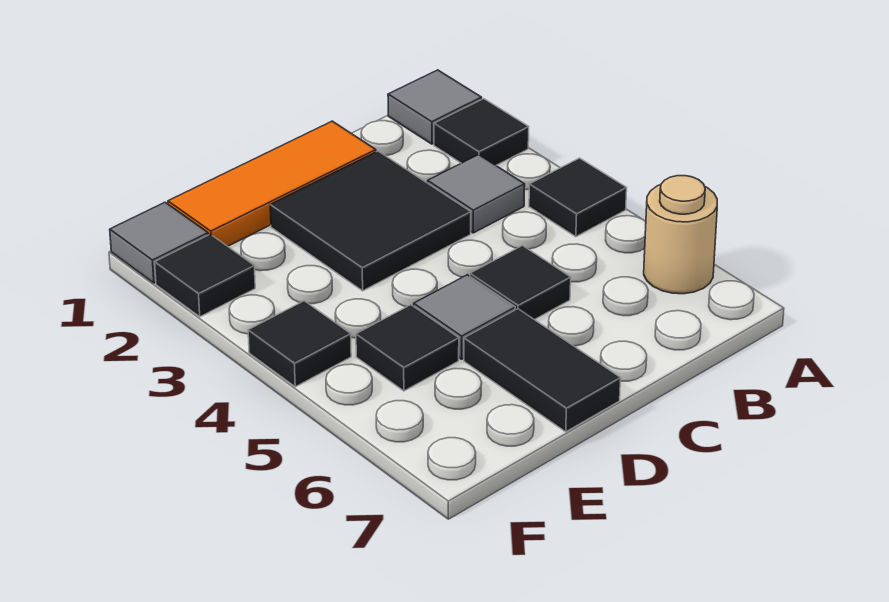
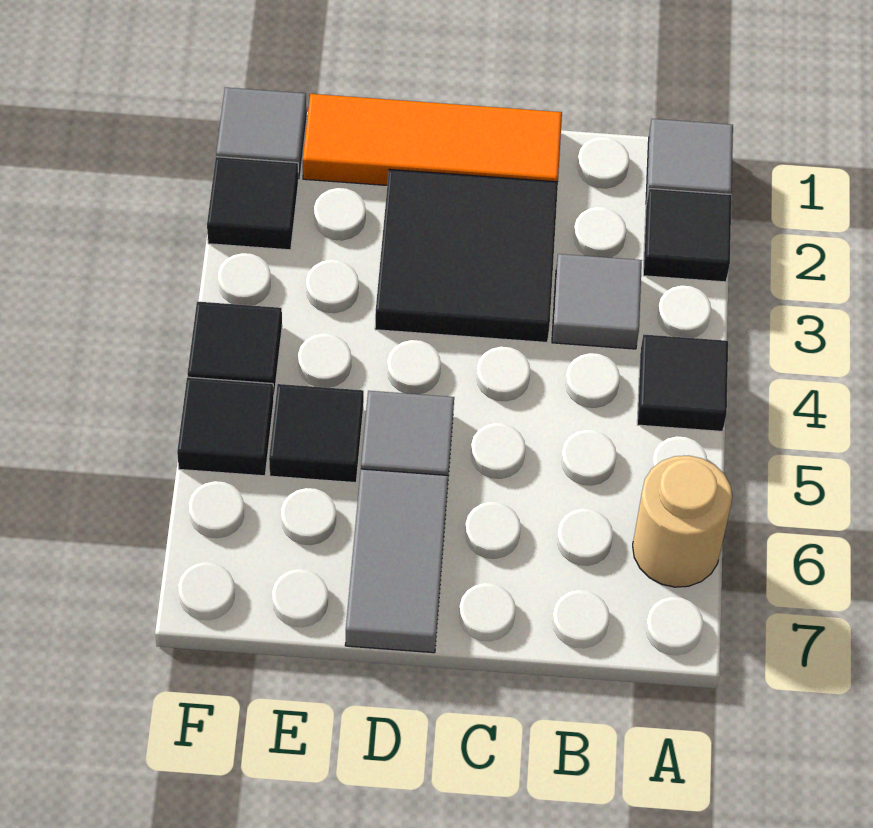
black tile C5 level 1 -> black tile F5 level 1
black tile D6:D7 level 1 -> grey tile D6:D7 level 1

